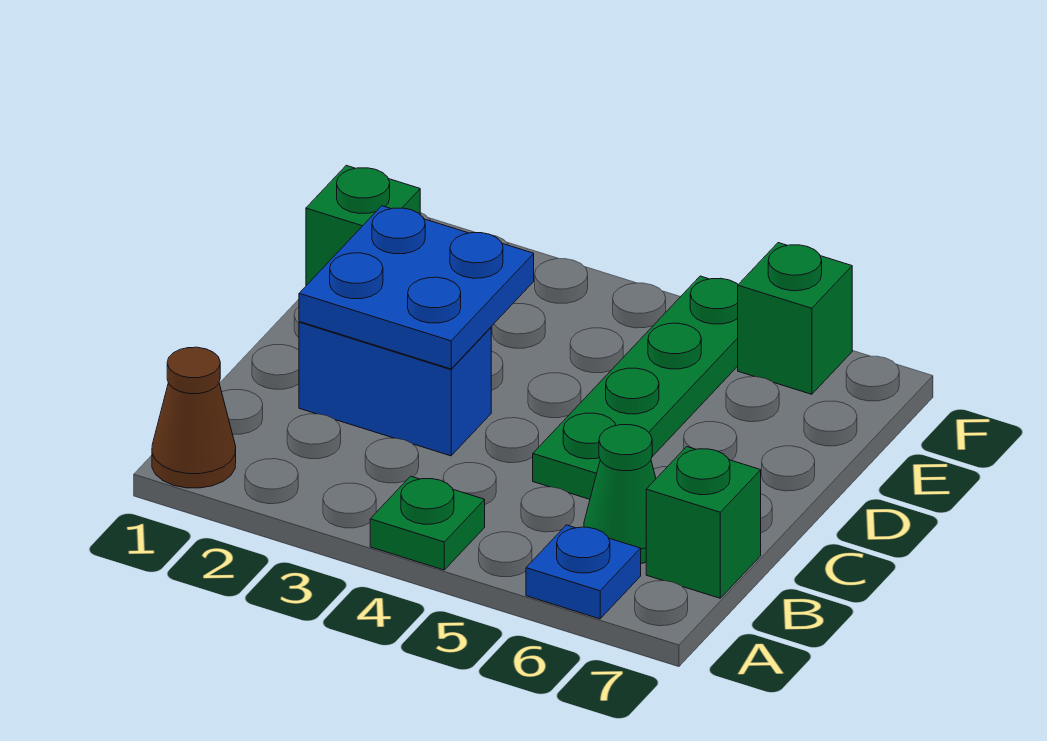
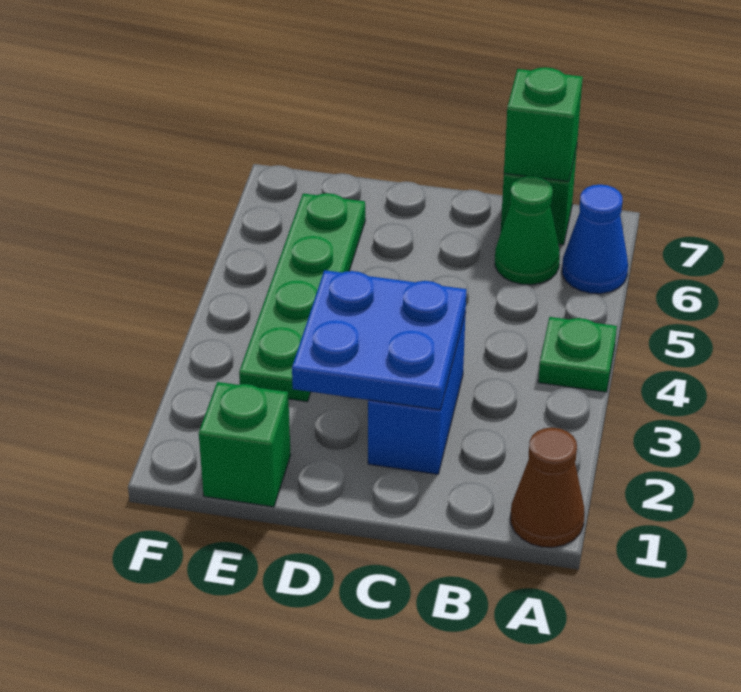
blue plate A6 level 1 -> blue cone A6 level 1
green plate C5:F5 level 1 -> green plate E3:E6 level 1
green brick F6 level 1 -> green brick B7 level 2

